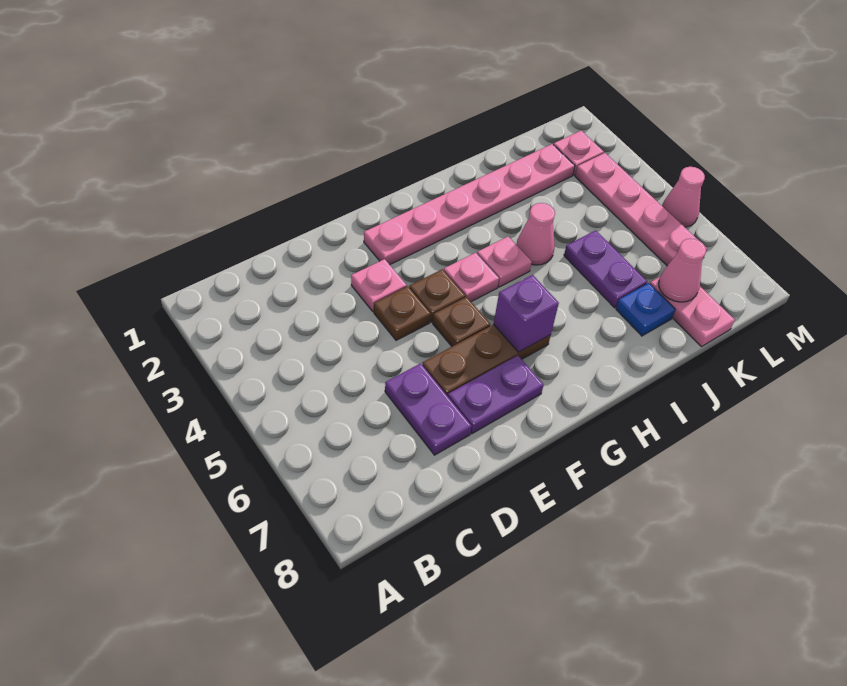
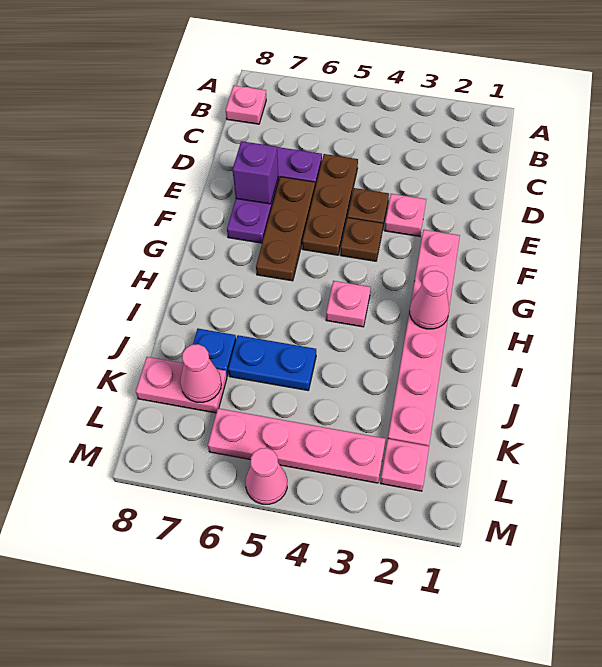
brown plate F5 level 1 -> brown plate D5:F5 level 1
pink plate G4 level 1 -> pink plate B8 level 1
purple brick G6 level 2 -> purple brick E7 level 2
pink cone I4 level 1 -> pink cone H2 level 2
purple plate J5:J6 level 1 -> blue plate J5:J6 level 1

